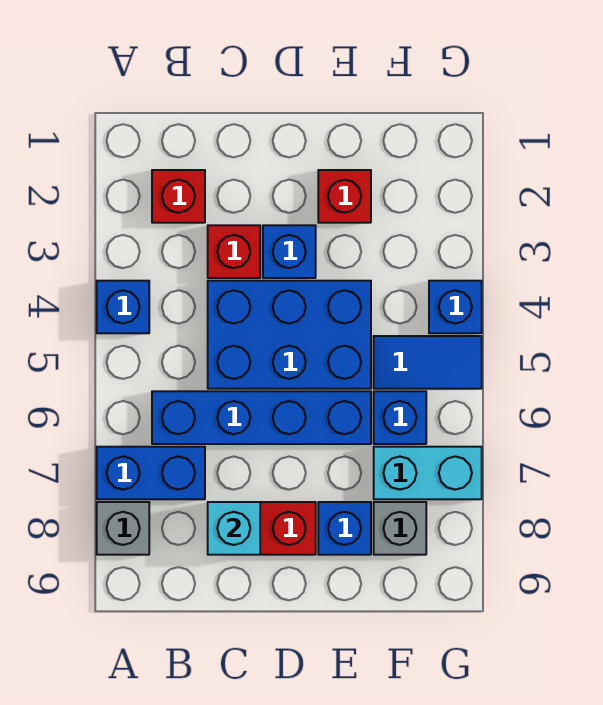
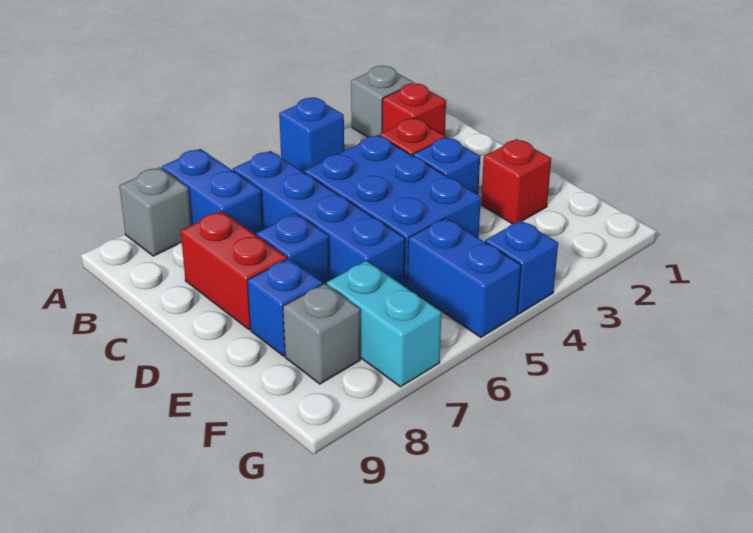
none -> grey brick A2 level 1
cyan brick C8 level 2 -> none
blue tile F5:G5 level 1 -> blue brick F5:G5 level 1
blue brick F6 level 1 -> blue brick D7 level 1

